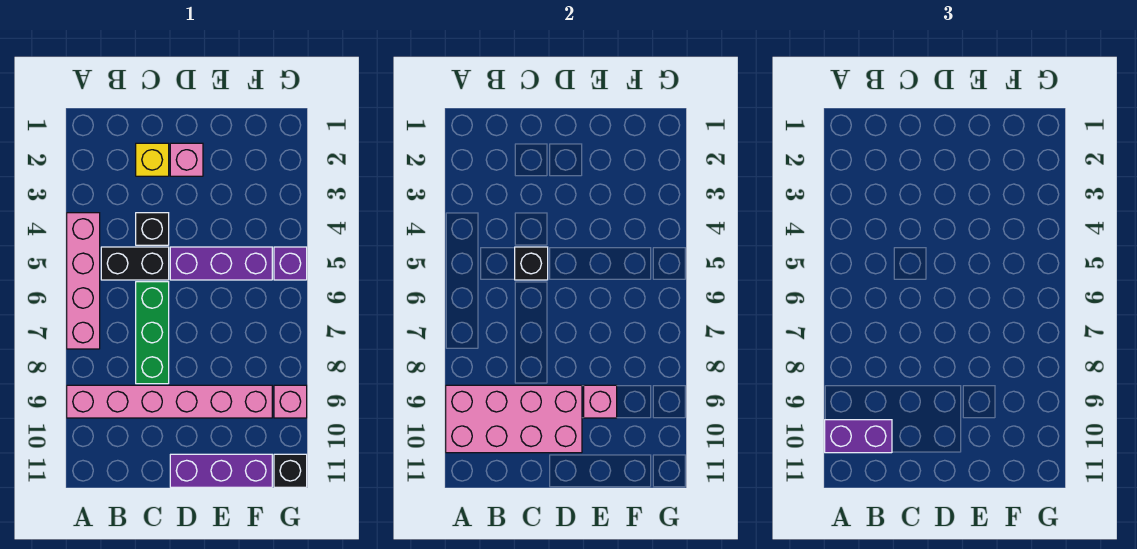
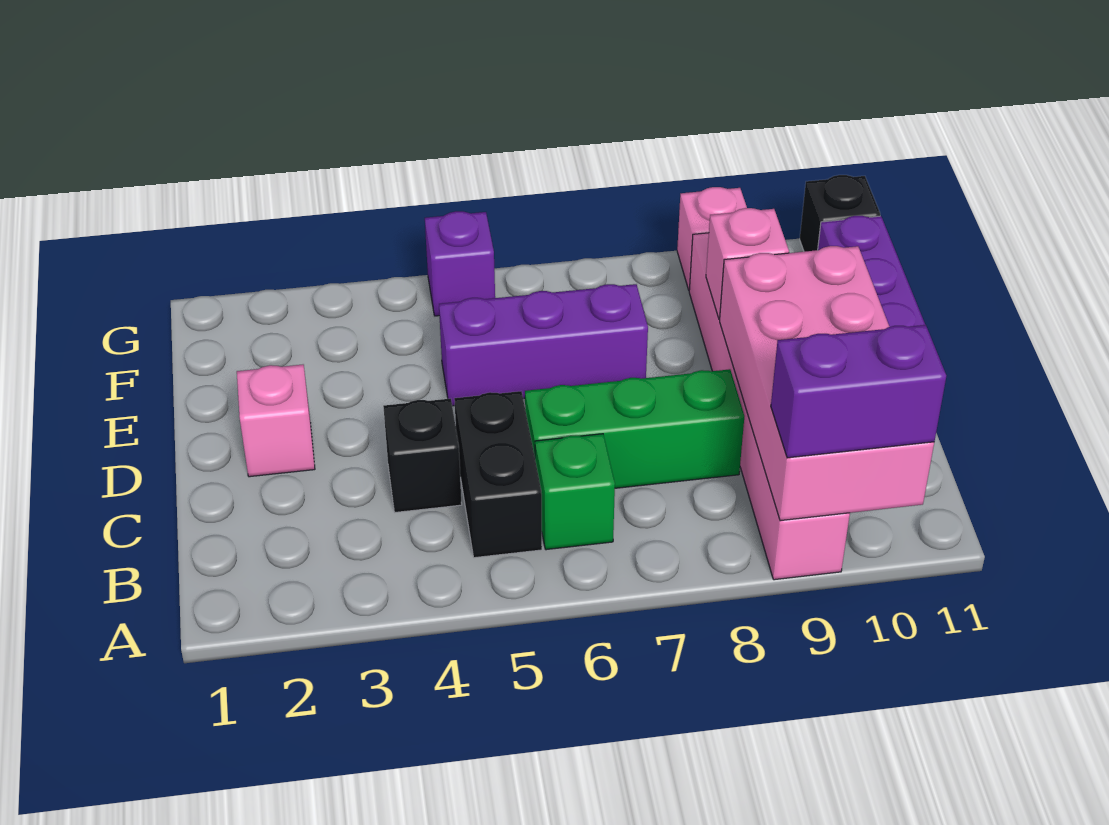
pink brick A4:A7 level 1 -> none
purple brick A10:B10 level 3 -> purple brick A9:A10 level 3
none -> green brick B6 level 1
yellow brick C2 level 1 -> none
black brick C5 level 2 -> none
purple brick D5:F5 level 1 -> purple brick E5:E7 level 1

